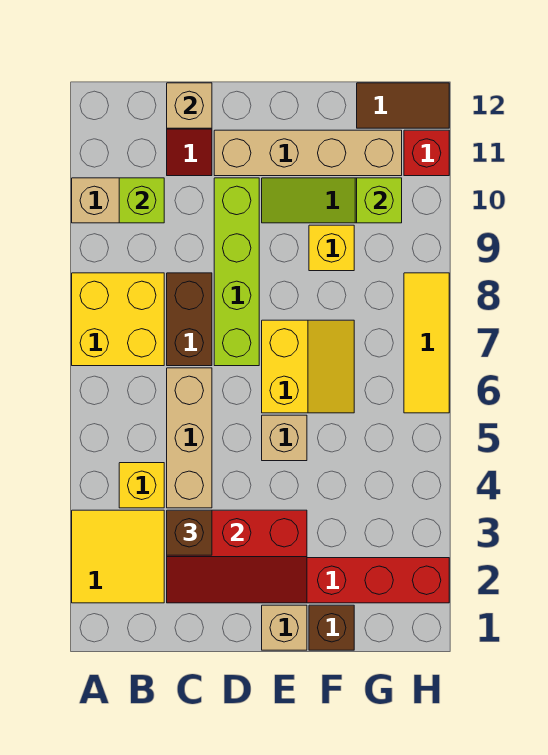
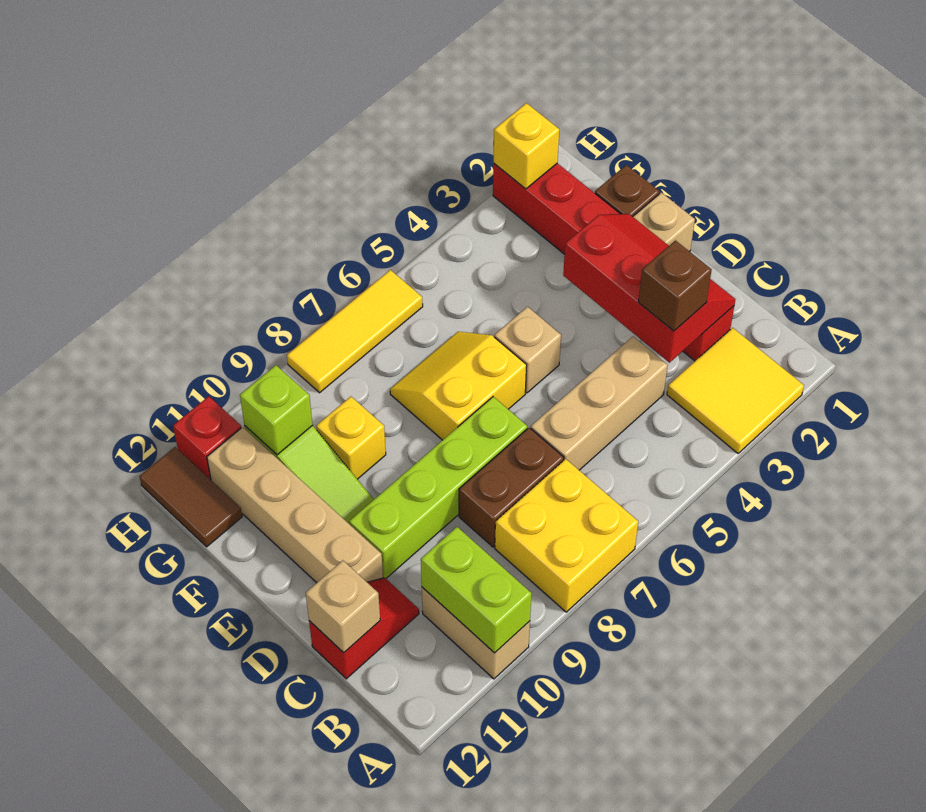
yellow brick B4 level 1 -> yellow brick H2 level 2
lime brick B10 level 2 -> lime brick A10:B10 level 2

